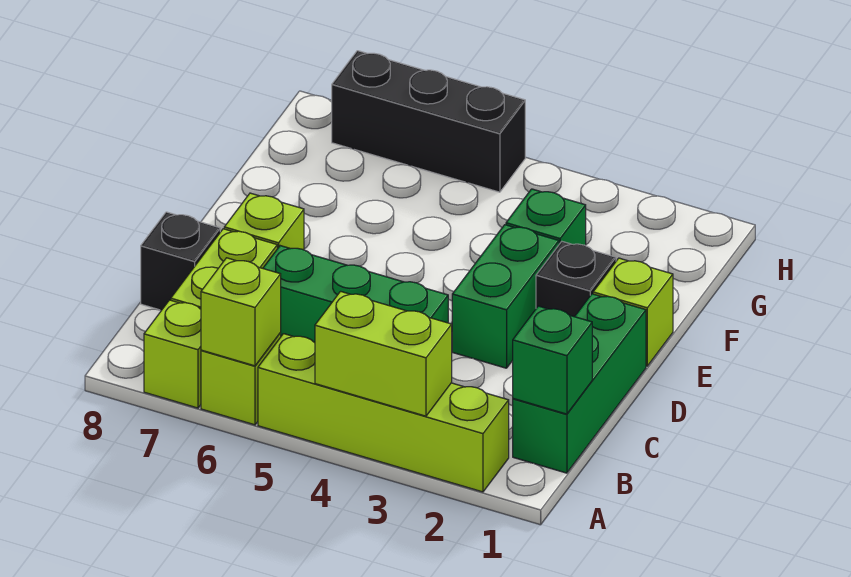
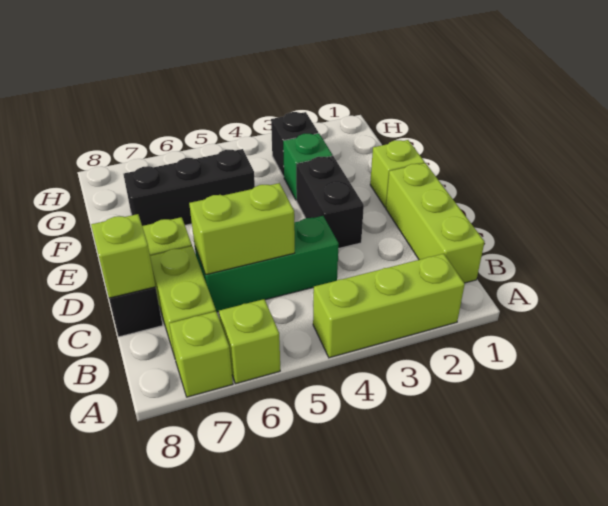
lime brick A2:A5 level 1 -> lime brick A2:A4 level 1
lime brick A3:A4 level 2 -> lime brick C5:C6 level 2
lime brick A6 level 2 -> lime brick C8 level 2
green brick B1:D1 level 1 -> lime brick B1:D1 level 1
green brick B1 level 2 -> none
green brick D3:E3 level 1 -> black brick D3:E3 level 1
black brick E2 level 1 -> black brick G3 level 1
black brick H5:H7 level 1 -> black brick F5:F7 level 1

